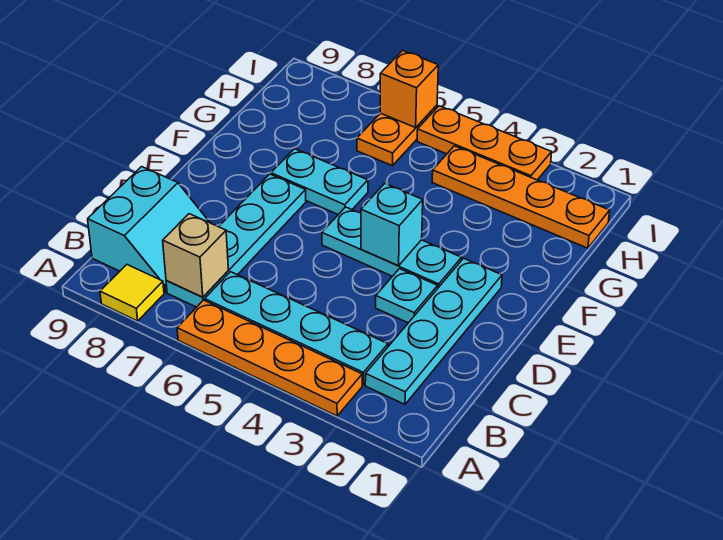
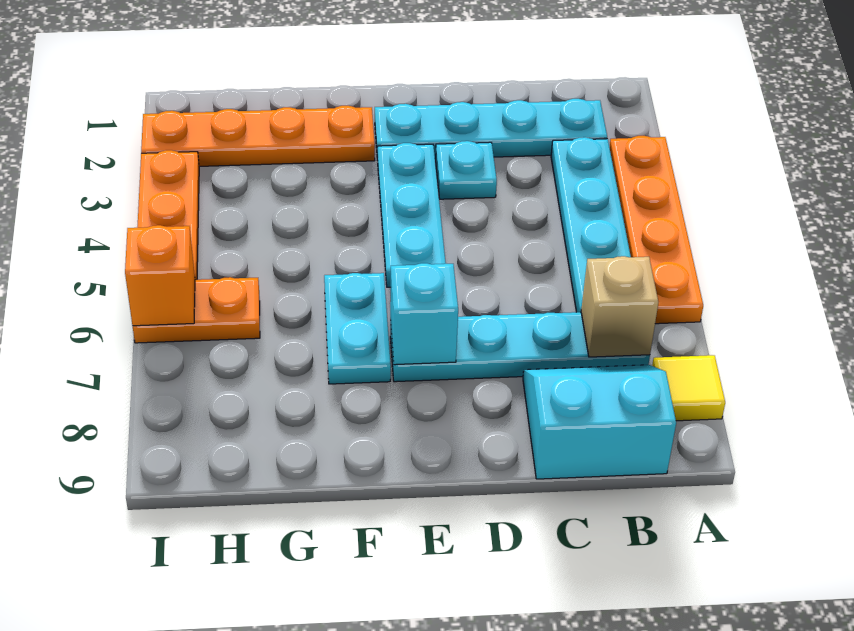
cyan brick E4 level 2 -> cyan brick E7 level 2
orange plate H1:H4 level 1 -> orange plate F2:I2 level 1

